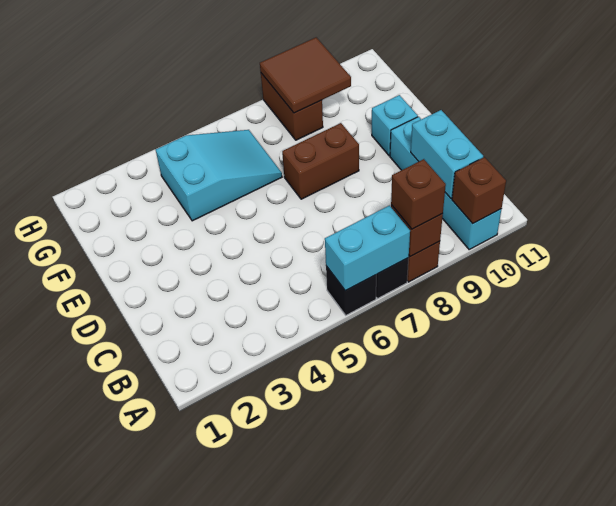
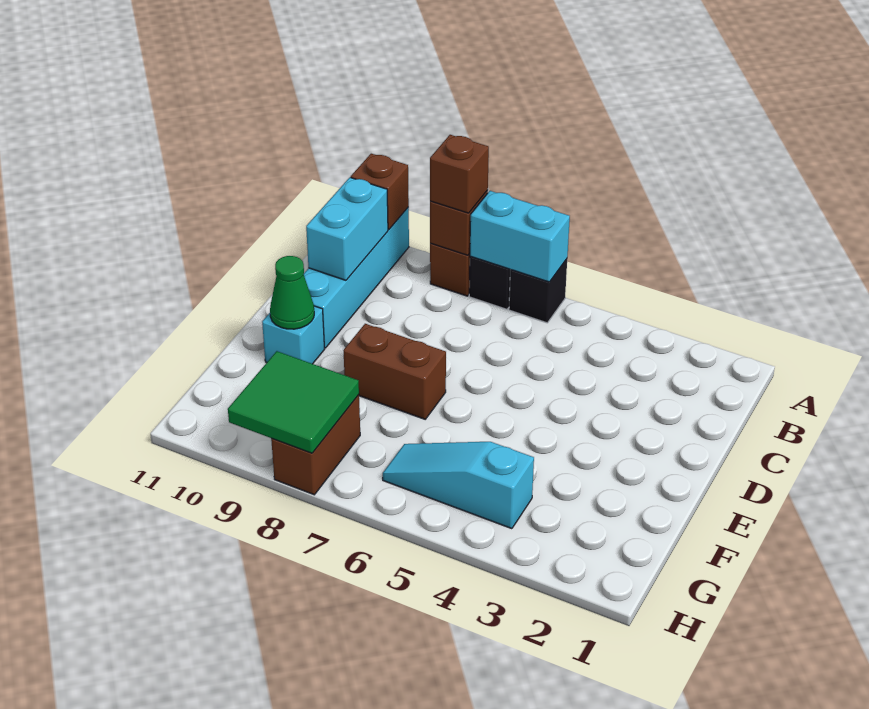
none -> green cone E10 level 2
cyan slope F4:G6 level 1 top 4 -> cyan slope G4:G6 level 1 top 4
brown tile G8:H9 level 2 -> green tile G8:H9 level 2

